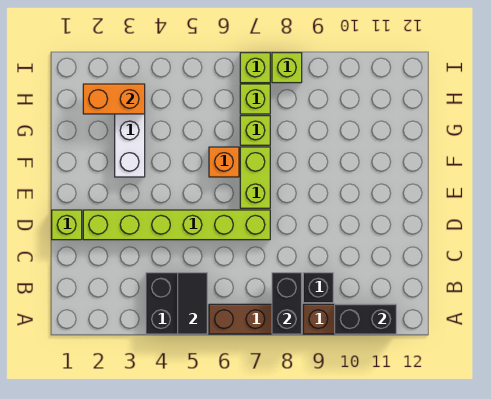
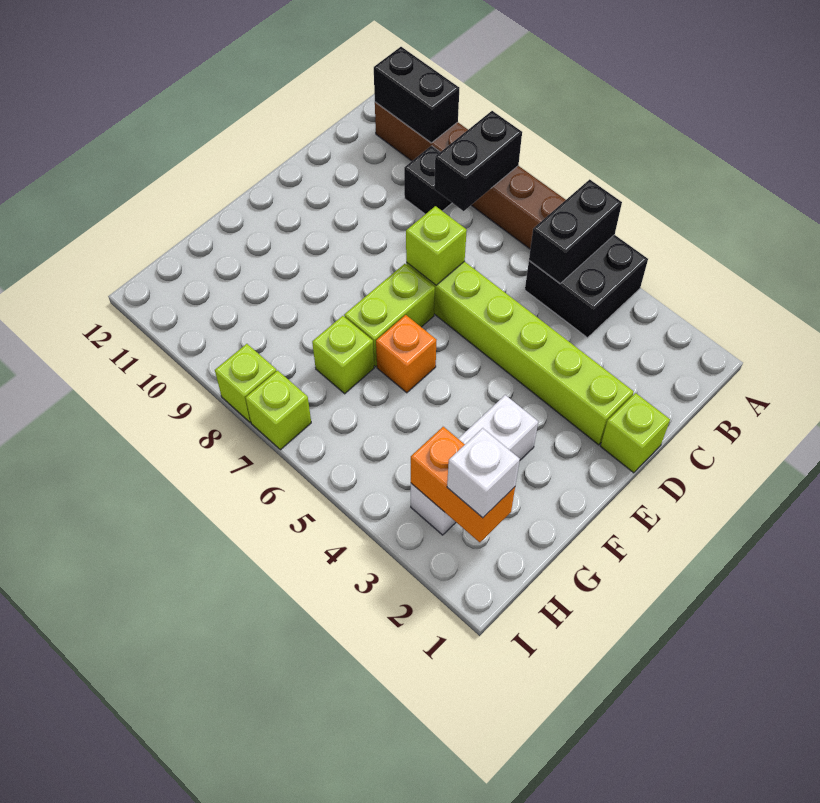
black tile A5:B5 level 2 -> black brick A5:B5 level 2
none -> white brick H2 level 3
lime brick H7 level 1 -> lime brick D7 level 2

